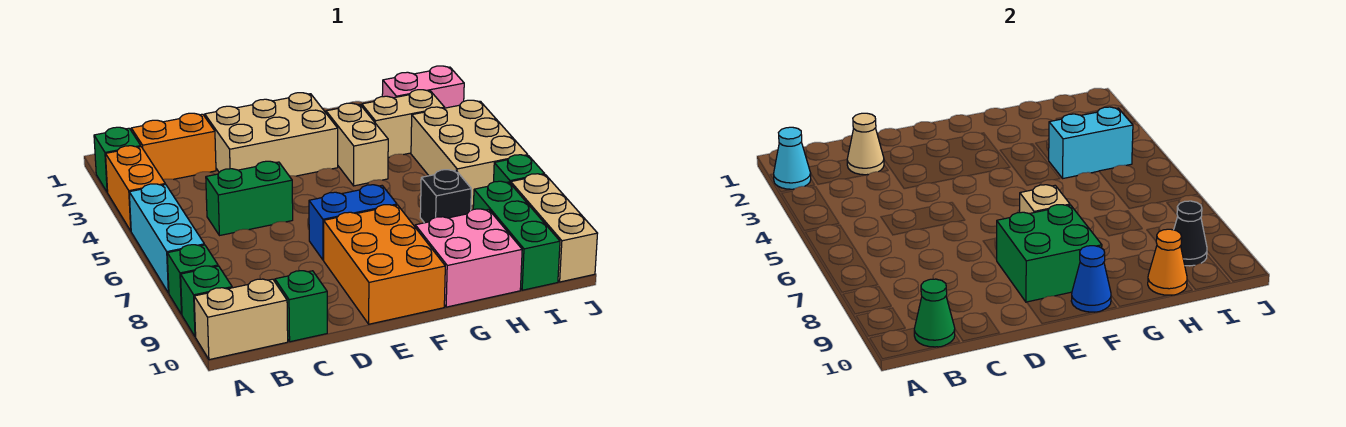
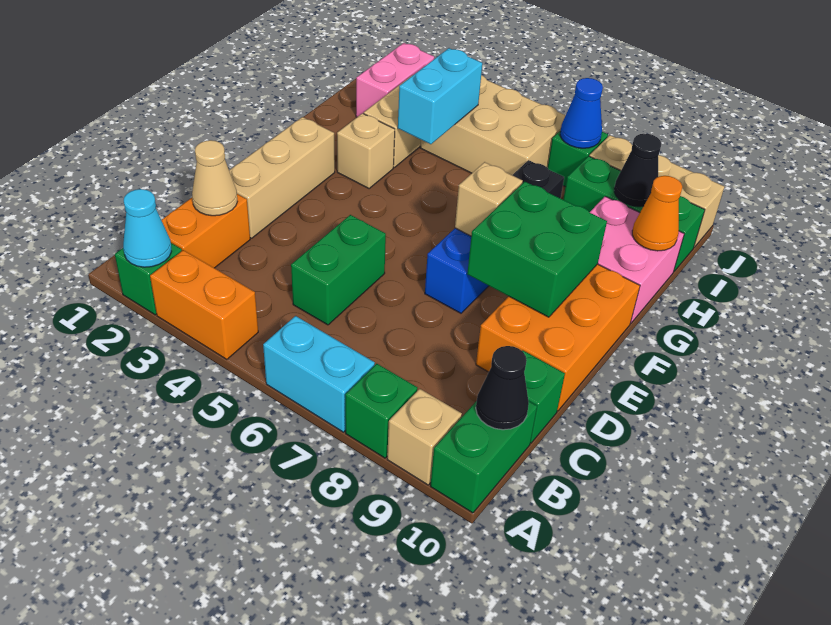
cyan brick A5:A7 level 1 -> cyan brick A6:A7 level 1
green brick A9 level 1 -> tan brick A9 level 1
tan brick A10:B10 level 1 -> green brick A10:B10 level 1
green cone B10 level 2 -> black cone B10 level 2
tan brick D2:F3 level 1 -> tan brick D2:F2 level 1
orange brick E8:F10 level 1 -> orange brick D9:F10 level 1
blue cone F10 level 2 -> blue cone J7 level 2
tan brick G3:G4 level 1 -> tan brick G3 level 1

